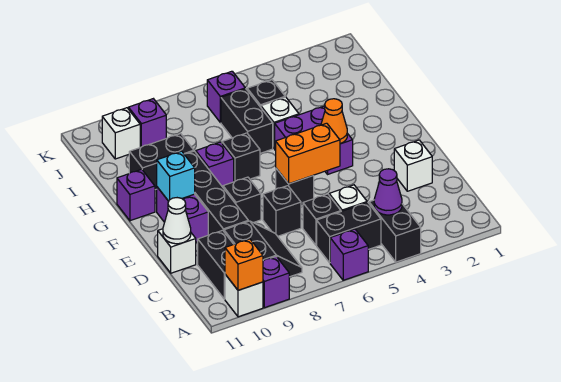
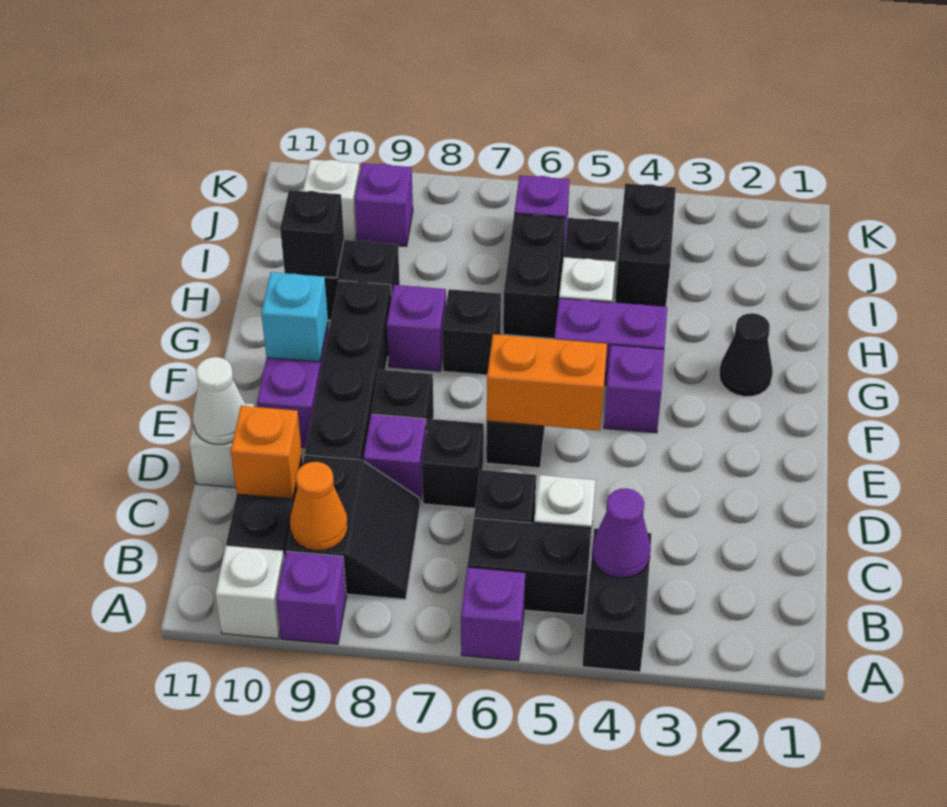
orange brick A10 level 2 -> orange brick C10 level 2
white brick D2 level 1 -> none
orange cone F4 level 2 -> orange cone B9 level 2
none -> black cone G2 level 1
purple brick G11 level 1 -> purple brick D8 level 1
none -> black brick H10 level 2
none -> black brick I4:J4 level 1

